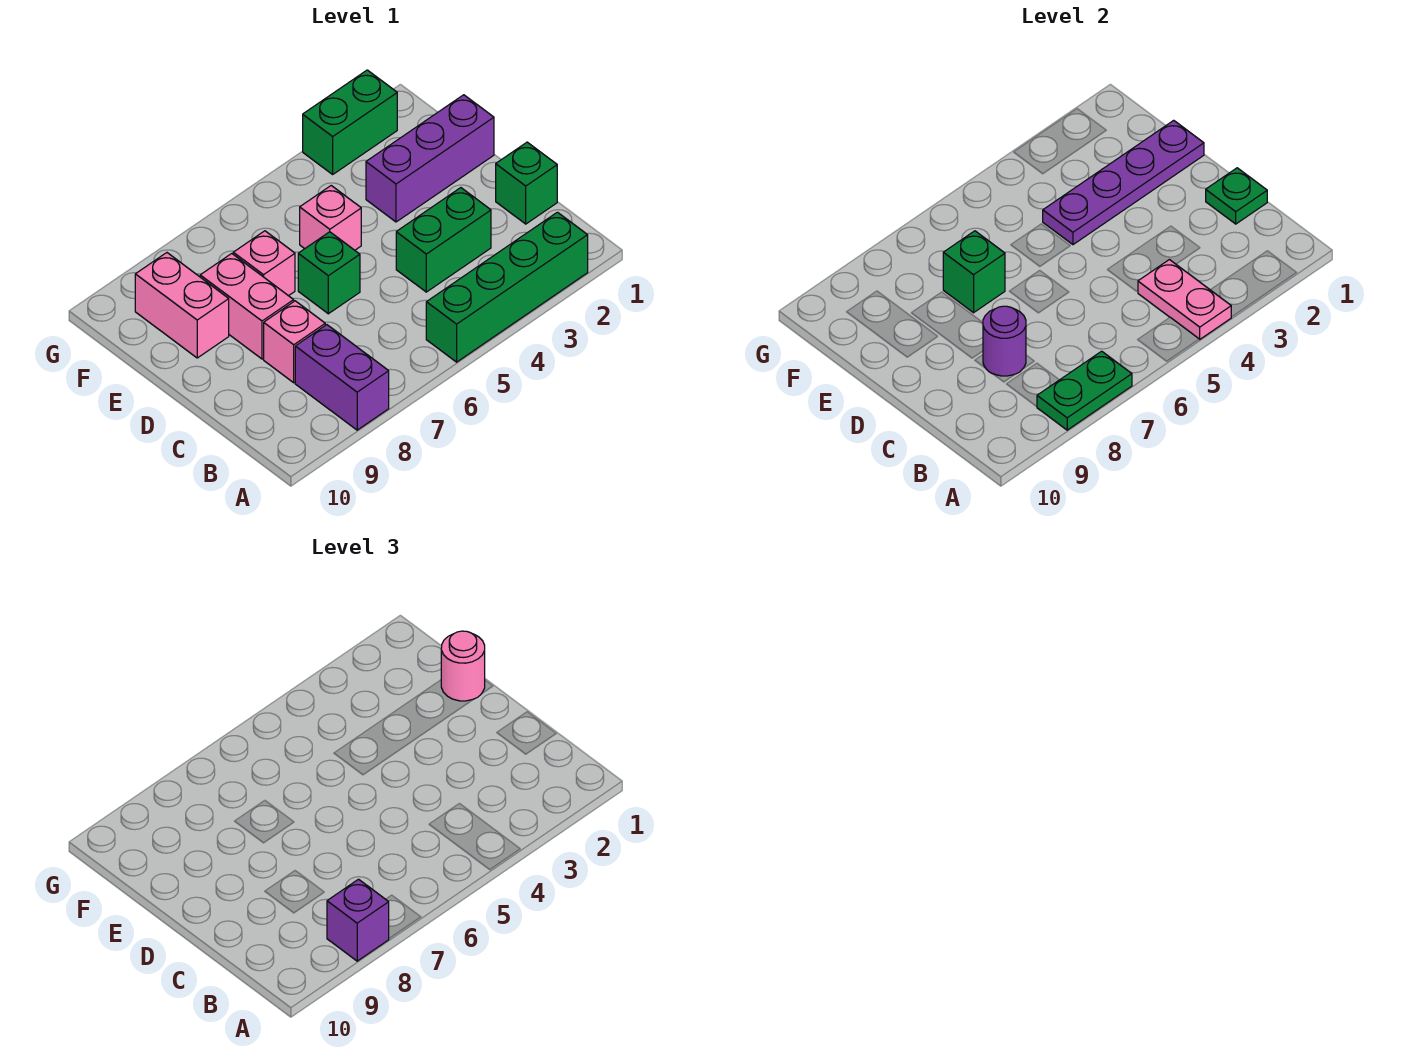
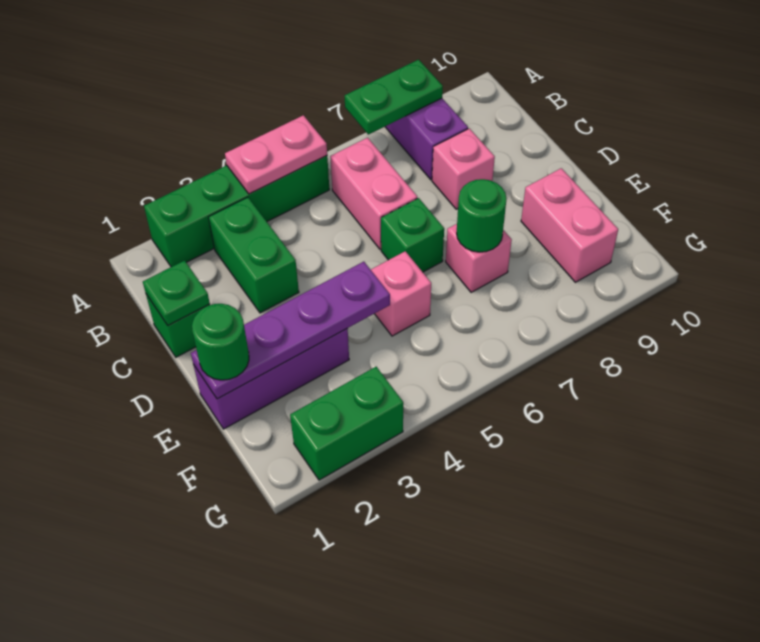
pink plate A4:B4 level 2 -> pink plate A4:A5 level 2
purple brick A8 level 3 -> none
green brick C3:C4 level 1 -> green brick B3:C3 level 1
purple round brick C8 level 2 -> none
pink brick D8:E8 level 1 -> pink brick B6:C6 level 1
pink round brick E1 level 3 -> green round brick E1 level 3
green brick E7 level 2 -> green round brick E7 level 2

